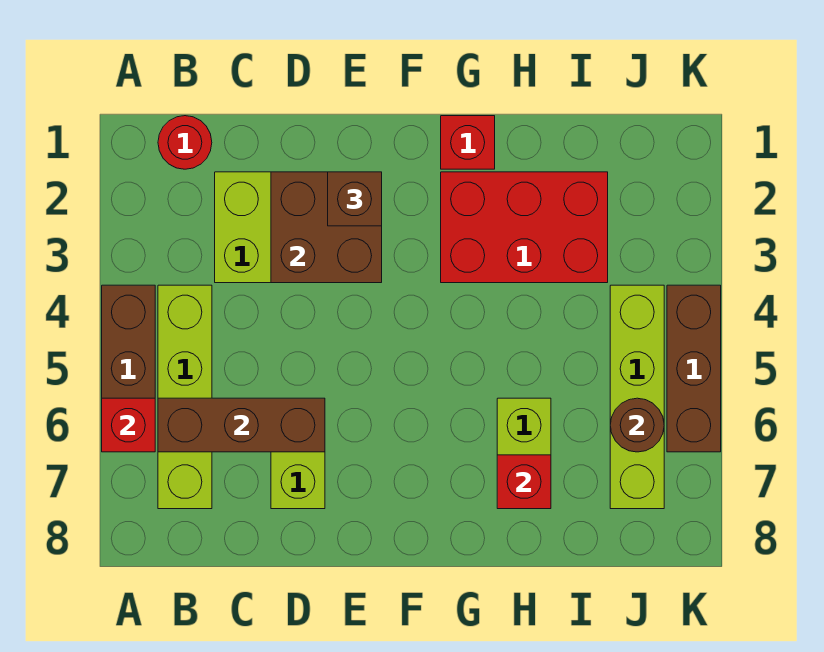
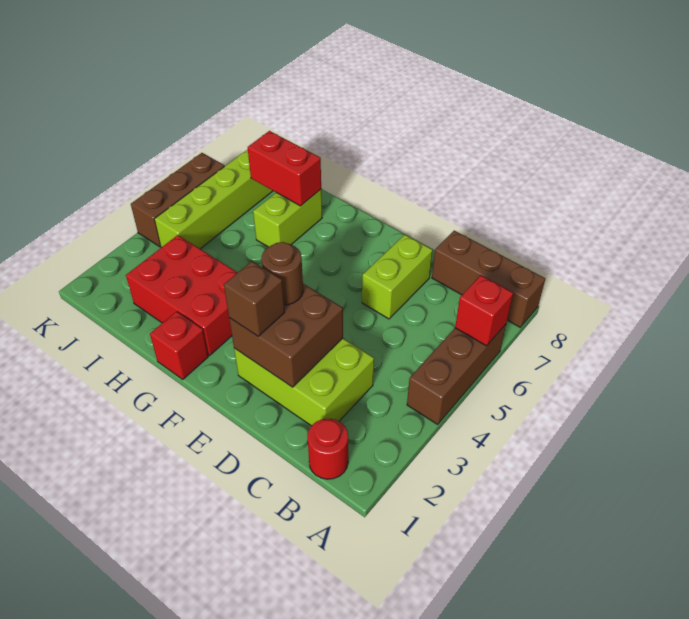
lime brick B4:B7 level 1 -> none
brown brick B6:D6 level 2 -> brown brick A8:C8 level 1
red brick H7 level 2 -> red brick H7:I7 level 2
brown round brick J6 level 2 -> brown round brick E3 level 3

